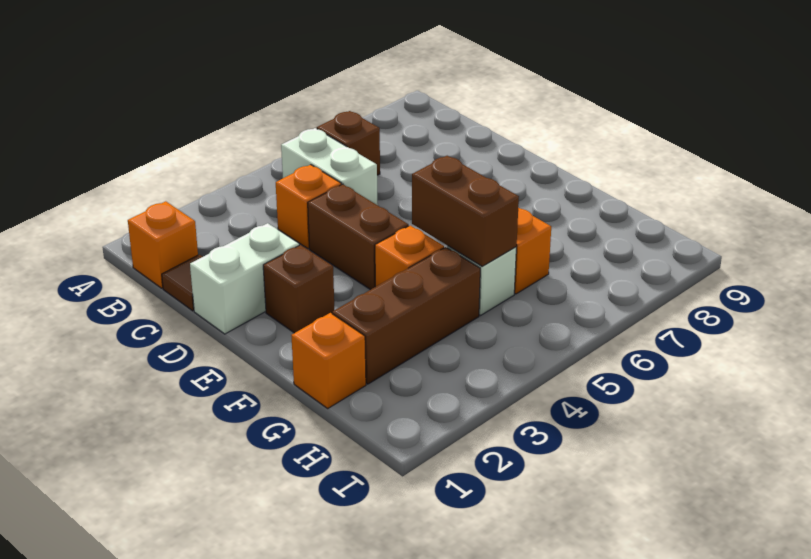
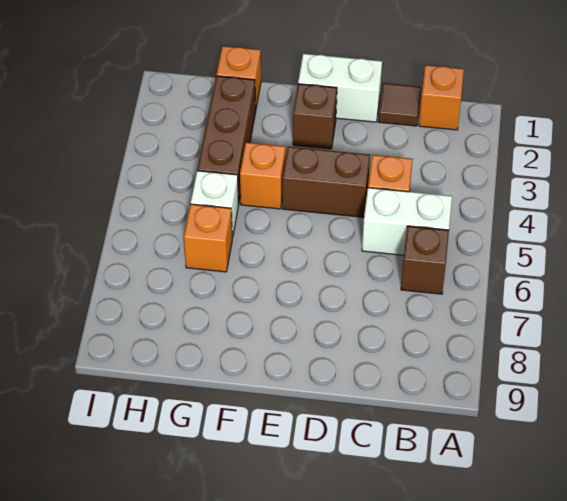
white brick D1:D2 level 1 -> white brick D1:E1 level 1
brown brick F5:G5 level 2 -> none

